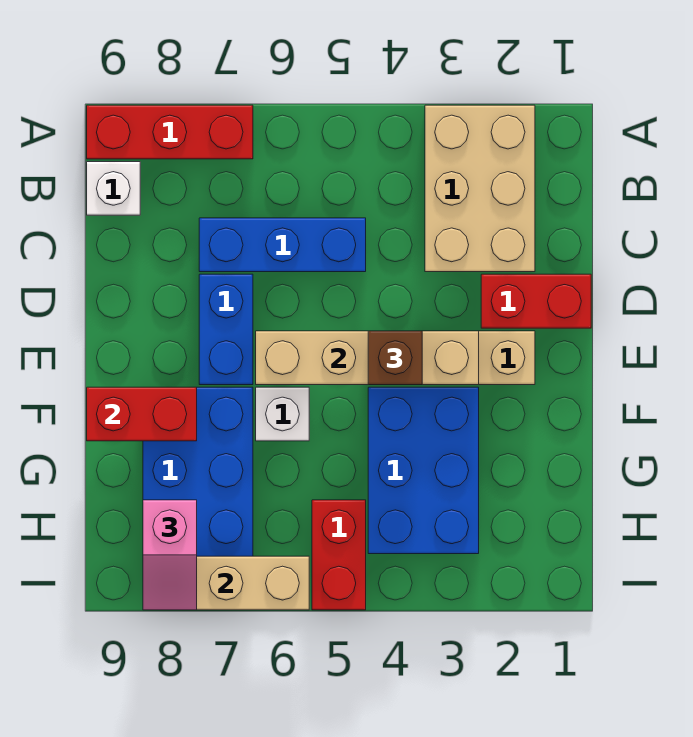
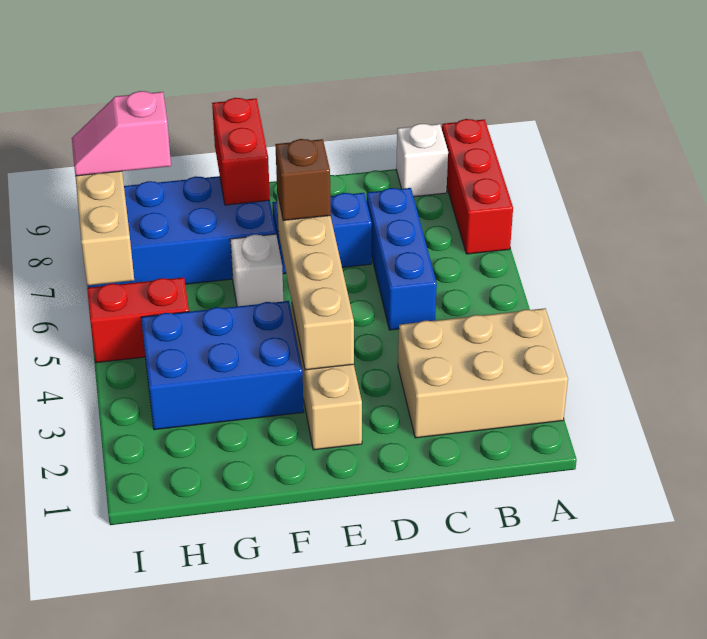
red brick D1:D2 level 1 -> none
brown brick E4 level 3 -> brown brick E6 level 3

